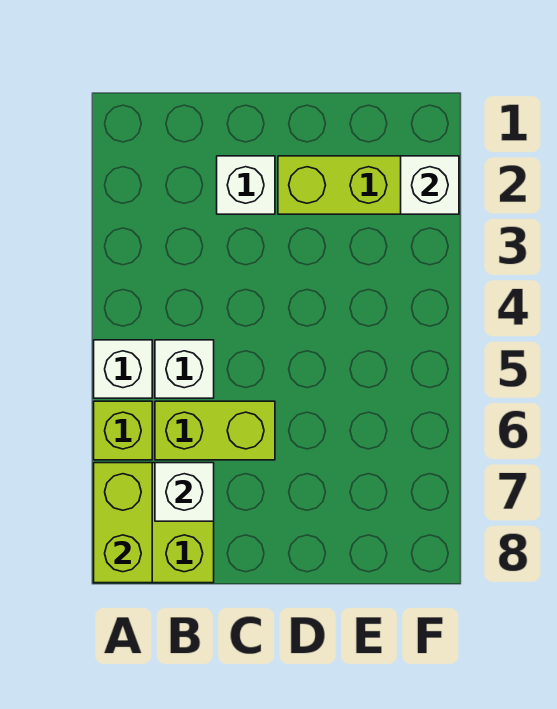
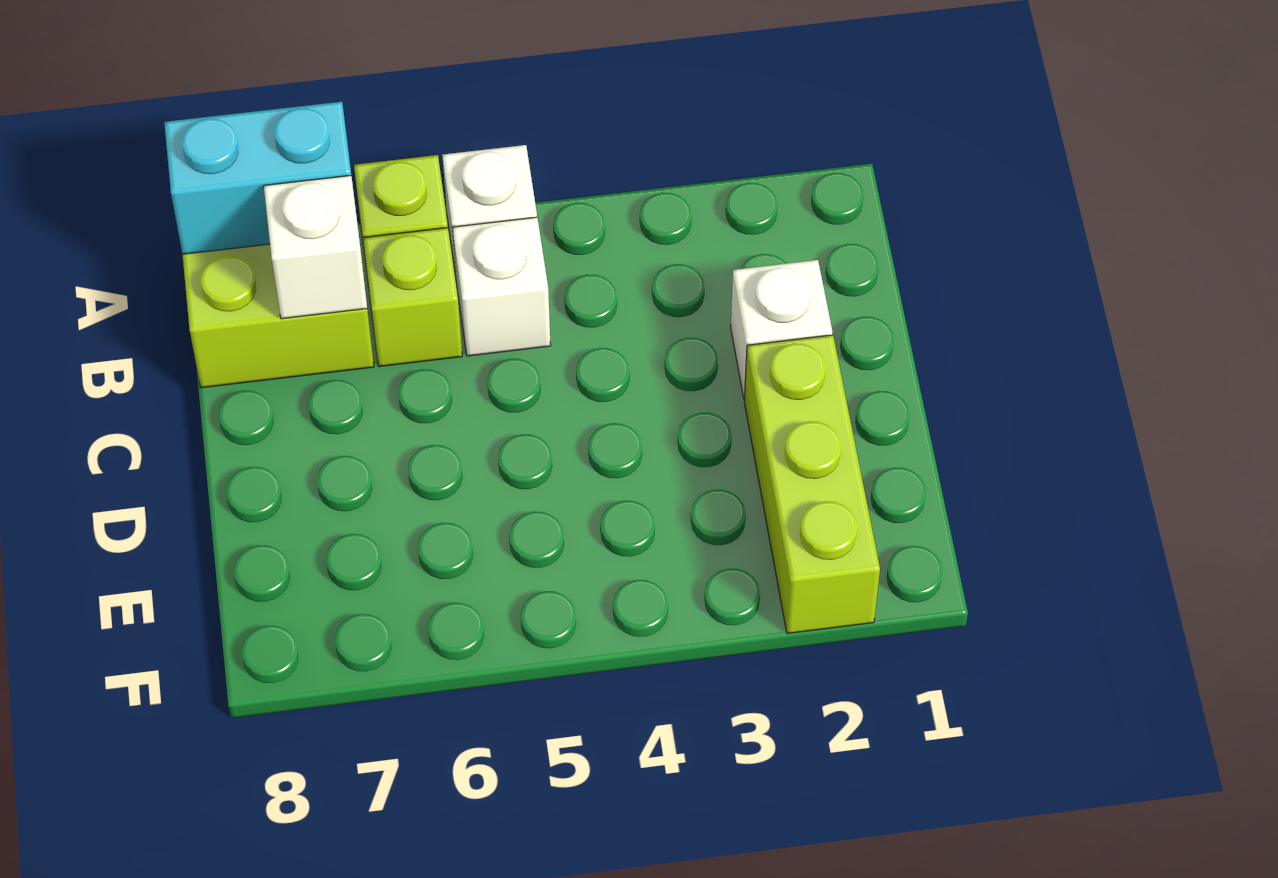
lime brick A7:A8 level 2 -> cyan brick A7:A8 level 2
lime brick B6:C6 level 1 -> lime brick B6 level 1
white brick F2 level 2 -> none

